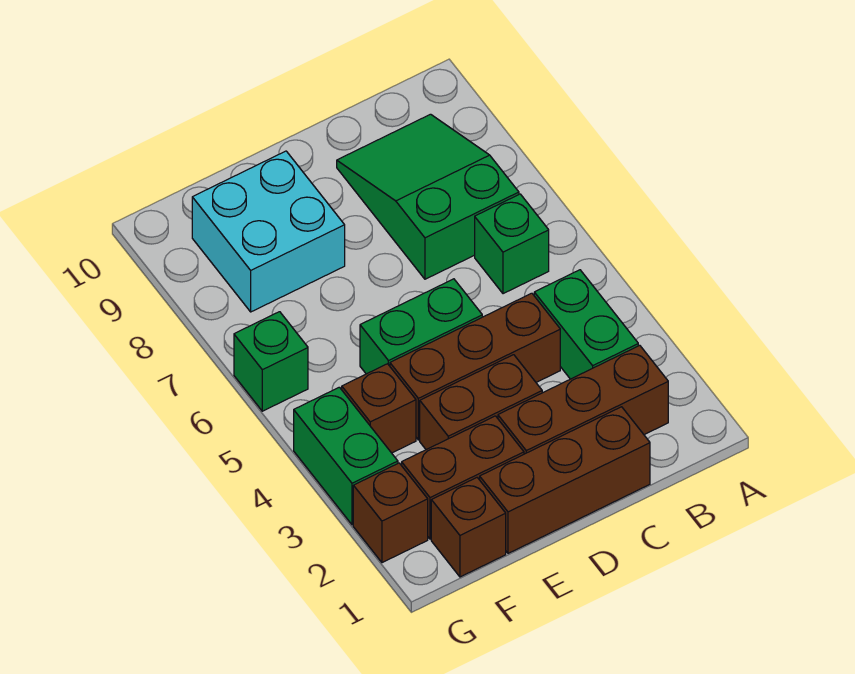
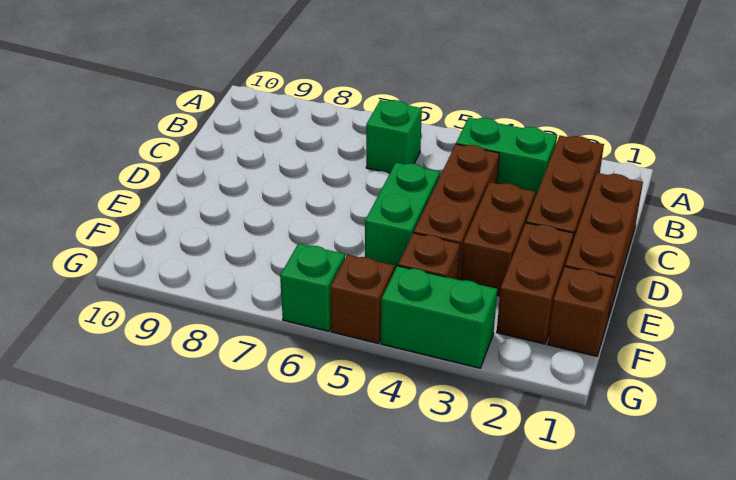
green slope B7:C9 level 1 top 7 -> none
cyan brick E8:F9 level 1 -> none
brown brick G2 level 1 -> brown brick G5 level 1

